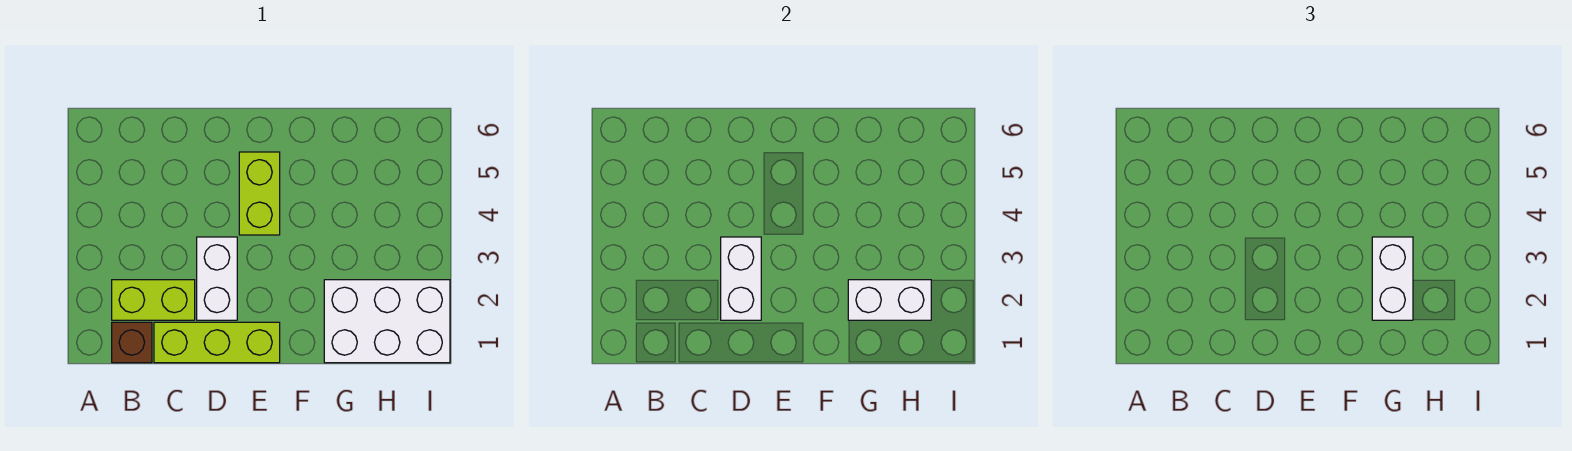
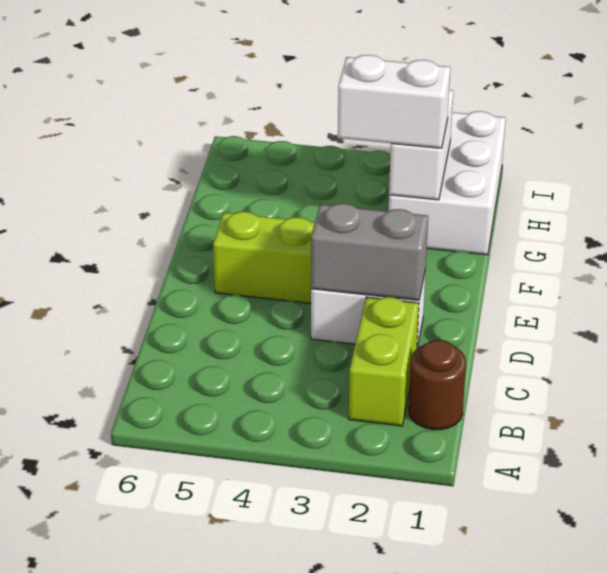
brown brick B1 level 1 -> brown round brick B1 level 1
lime brick C1:E1 level 1 -> none
white brick D2:D3 level 2 -> grey brick D2:D3 level 2

